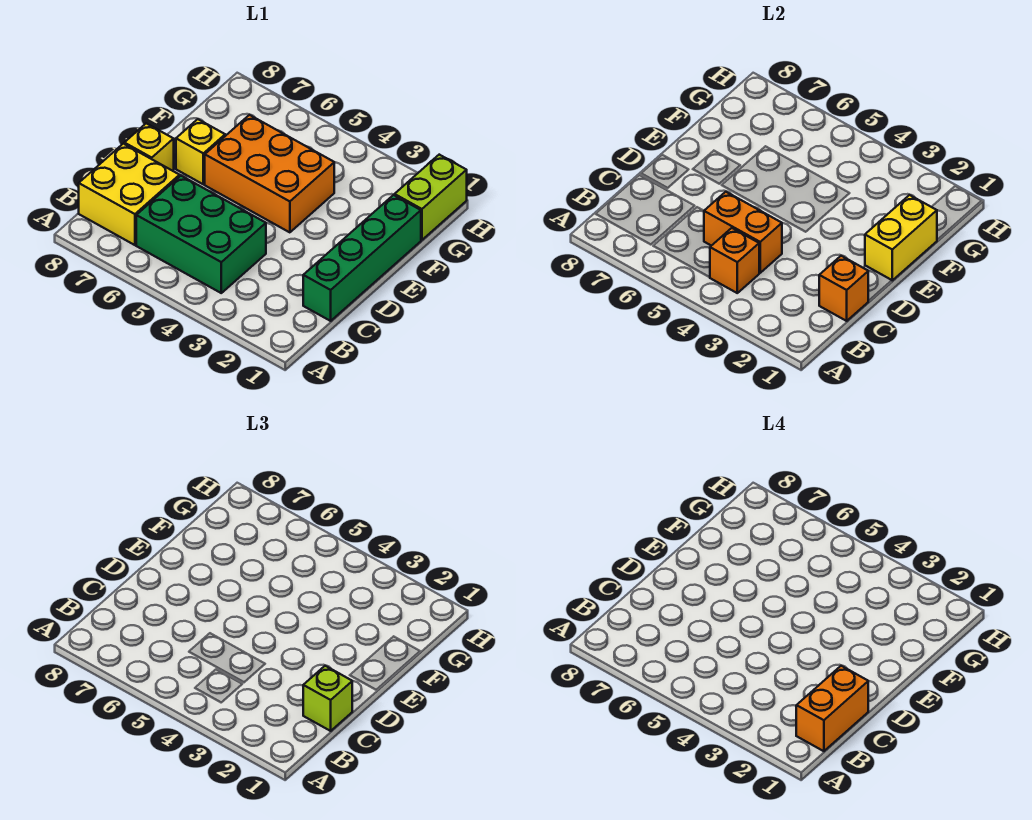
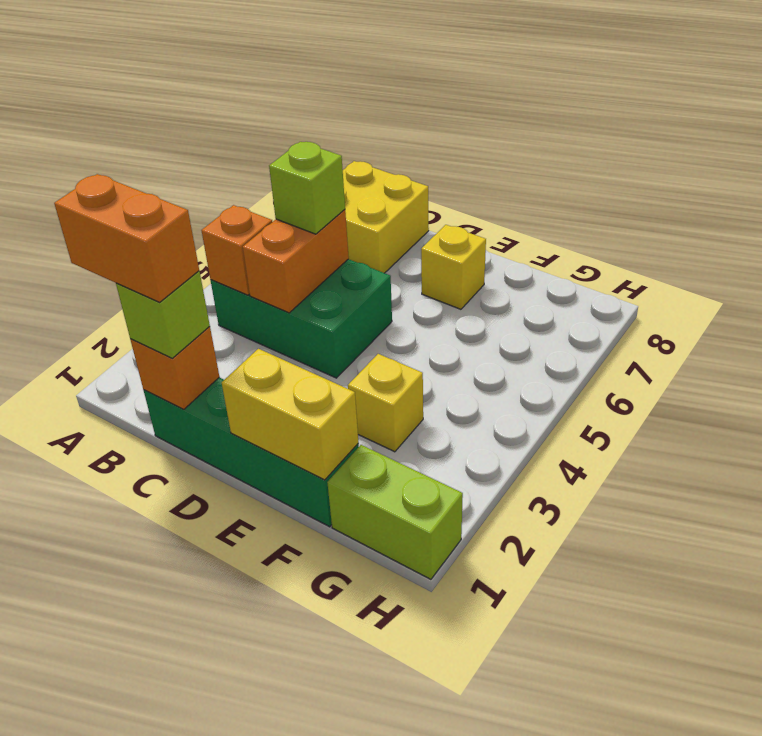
green brick B4:C6 level 1 -> green brick B4:D5 level 1
none -> lime brick C5 level 3
yellow brick D8 level 1 -> yellow brick F3 level 1
orange brick E4:F6 level 1 -> none

